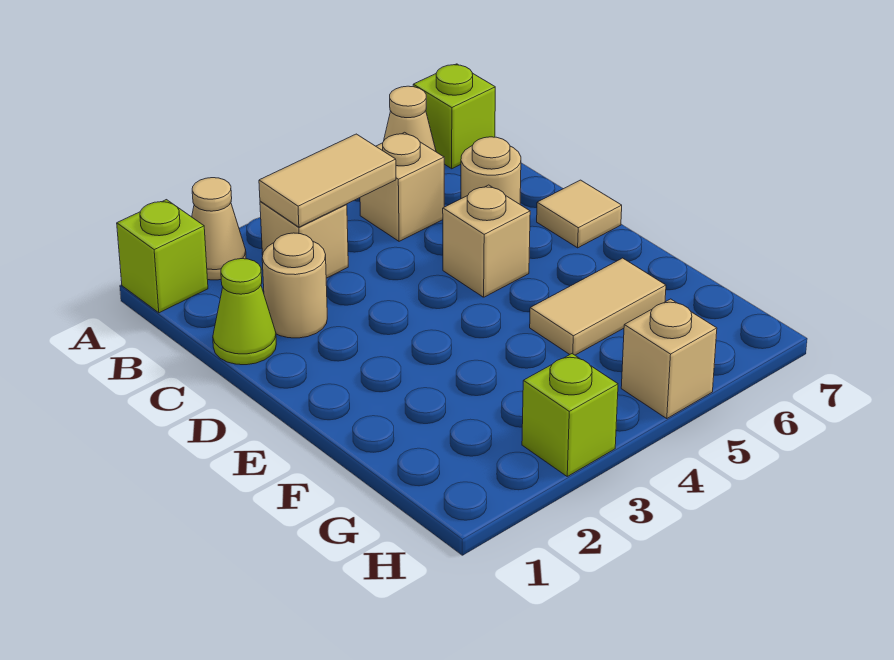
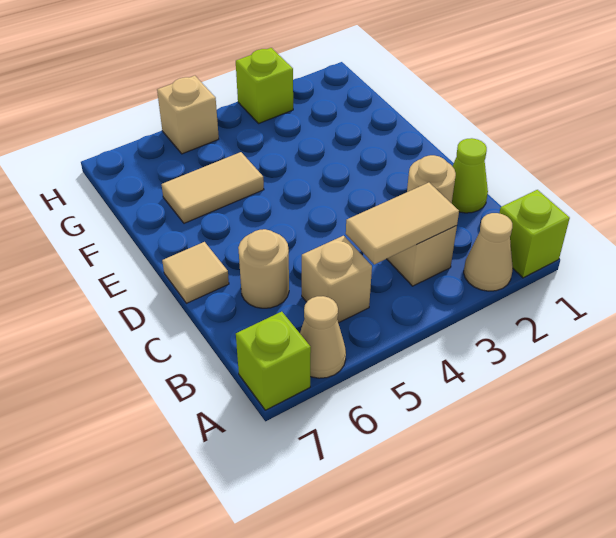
tan brick D5 level 1 -> none

